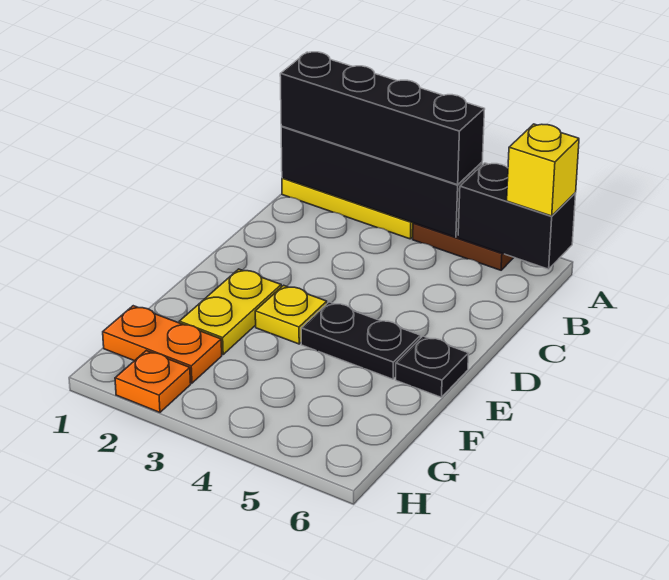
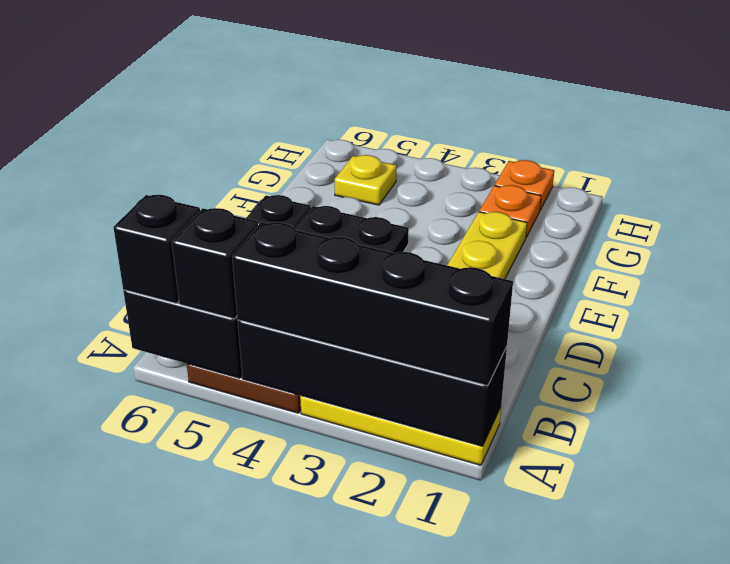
none -> black brick A5 level 3
yellow brick A6 level 3 -> black brick A6 level 3
yellow plate E3 level 1 -> yellow plate G5 level 1
orange plate G1:G2 level 1 -> orange plate G2 level 1

